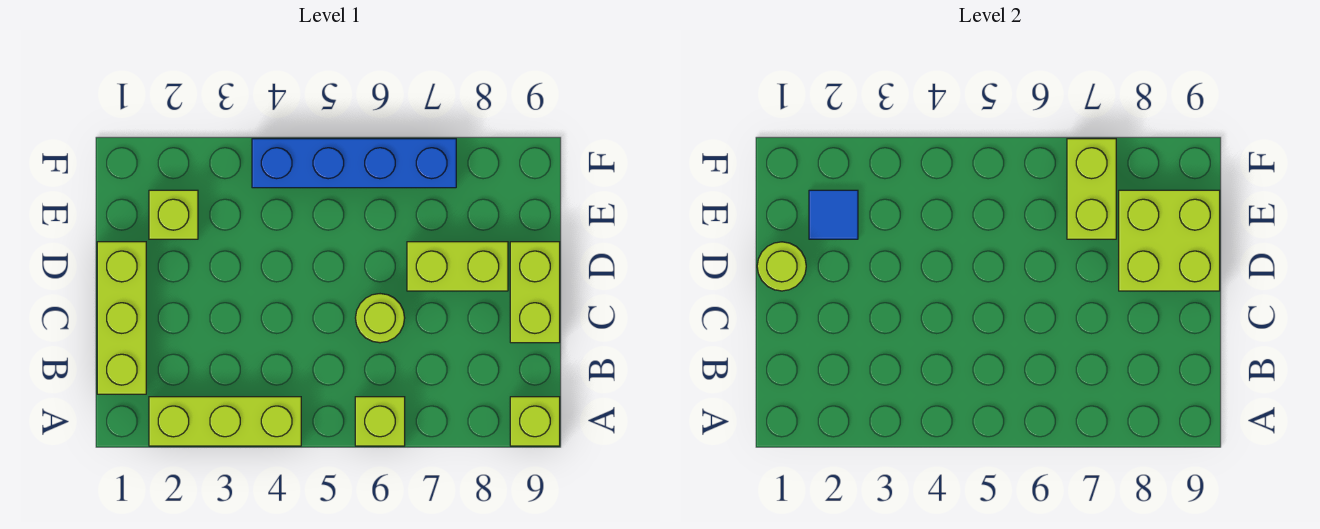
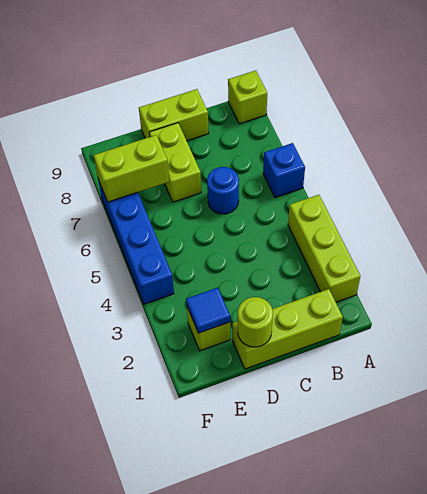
lime brick A6 level 1 -> blue brick A6 level 1
lime round brick C6 level 1 -> blue round brick C6 level 1
lime brick D8:E9 level 2 -> none

